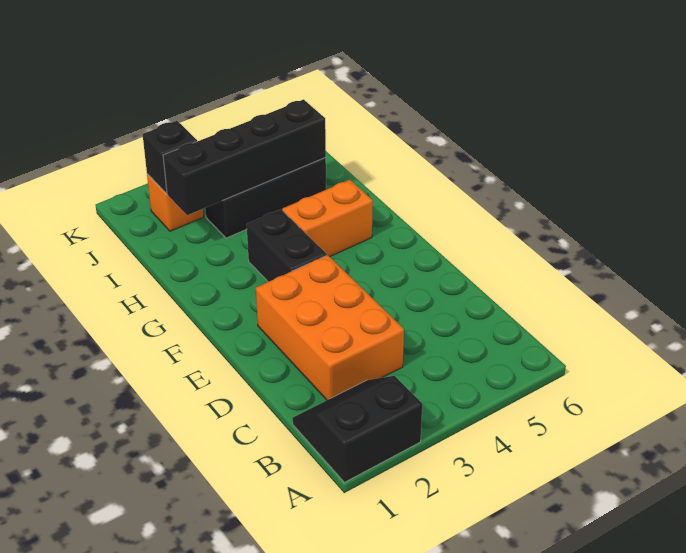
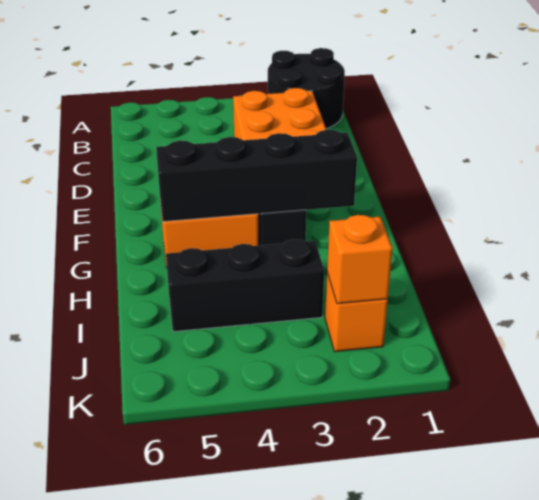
black slope A1:B2 level 1 top A -> black round brick A1:B2 level 1
black brick I2:I5 level 2 -> black brick G2:G5 level 2
black brick J2 level 2 -> orange brick J2 level 2

